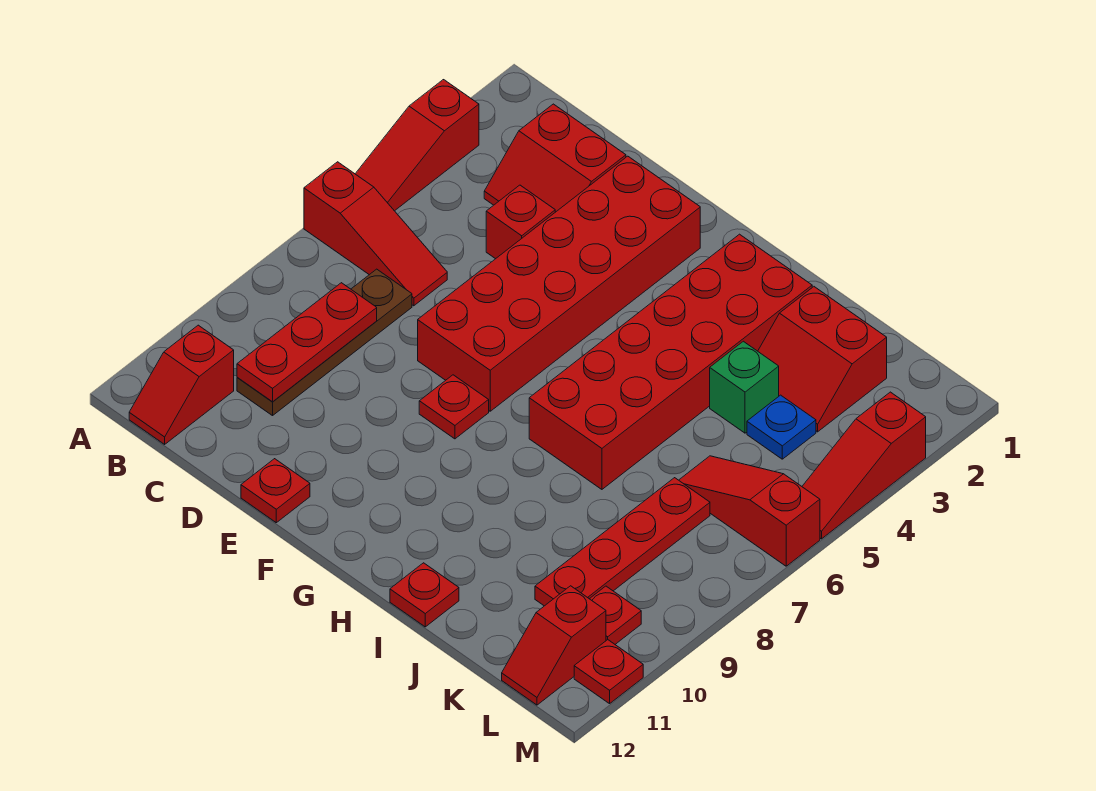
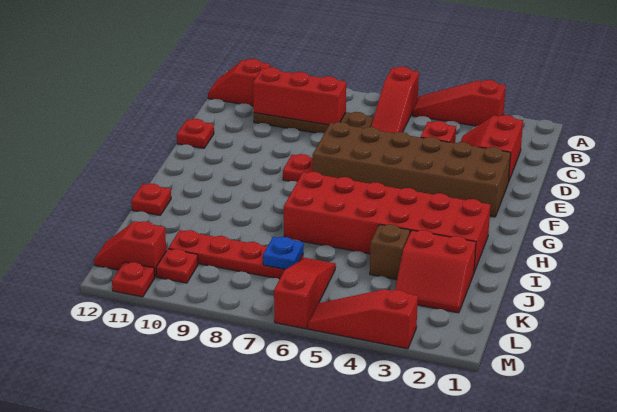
red plate C8:C10 level 2 -> red brick C8:C10 level 2
red brick E2:F7 level 1 -> brown brick E2:F7 level 1
red slope J2:K3 level 1 top 2 -> red slope J2:K3 level 1 top J
green brick J4 level 1 -> brown brick J4 level 1
blue plate K4 level 1 -> blue plate K7 level 2

